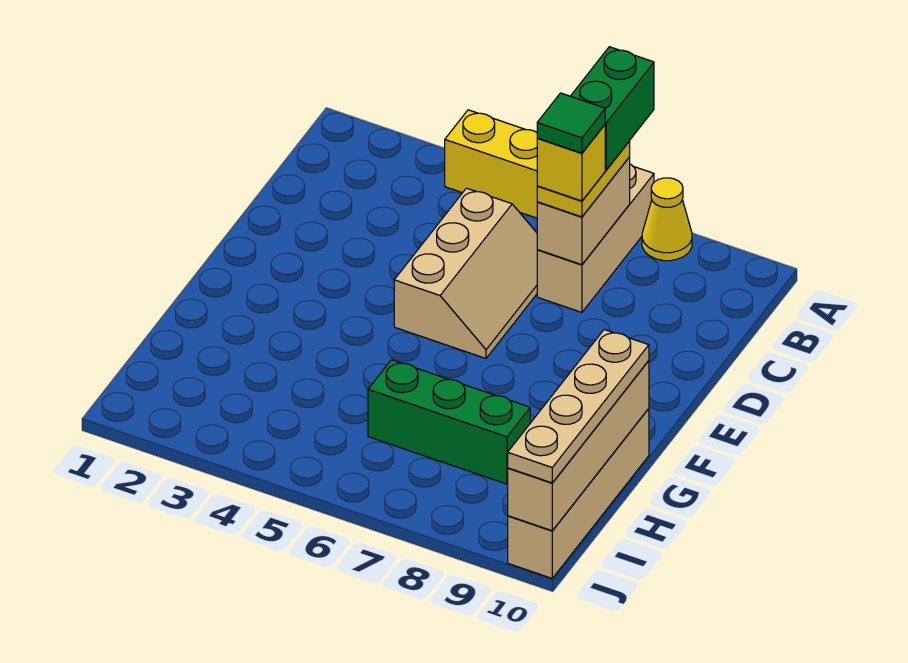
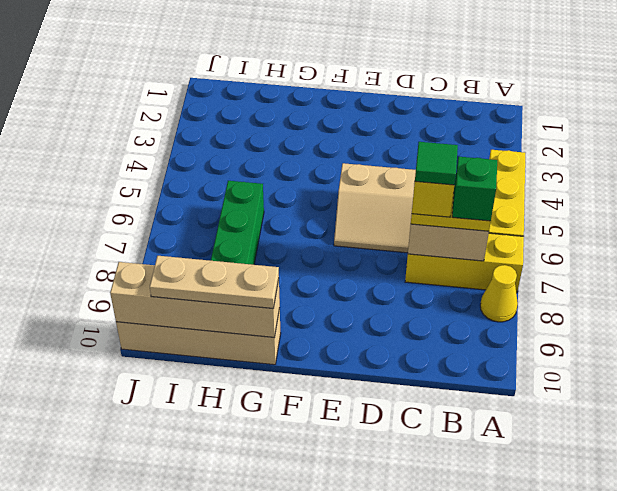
tan brick A7:C7 level 1 -> yellow brick A7:C7 level 1
green brick A7:B7 level 4 -> green brick B7 level 4
tan plate G10:J10 level 3 -> tan plate G10:I10 level 3

